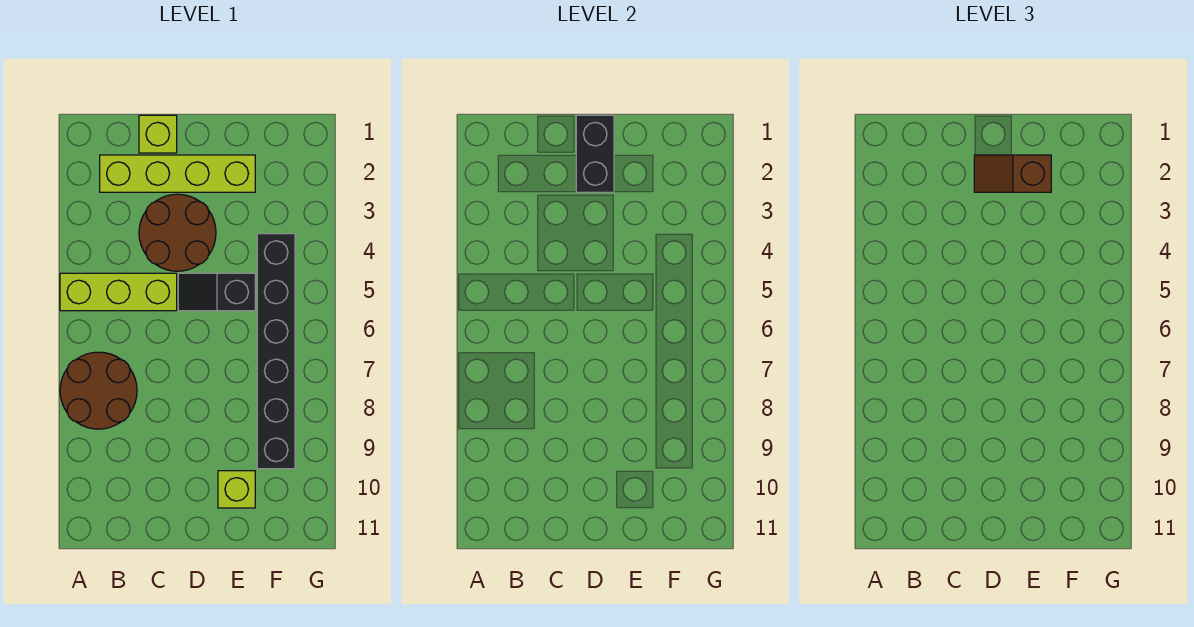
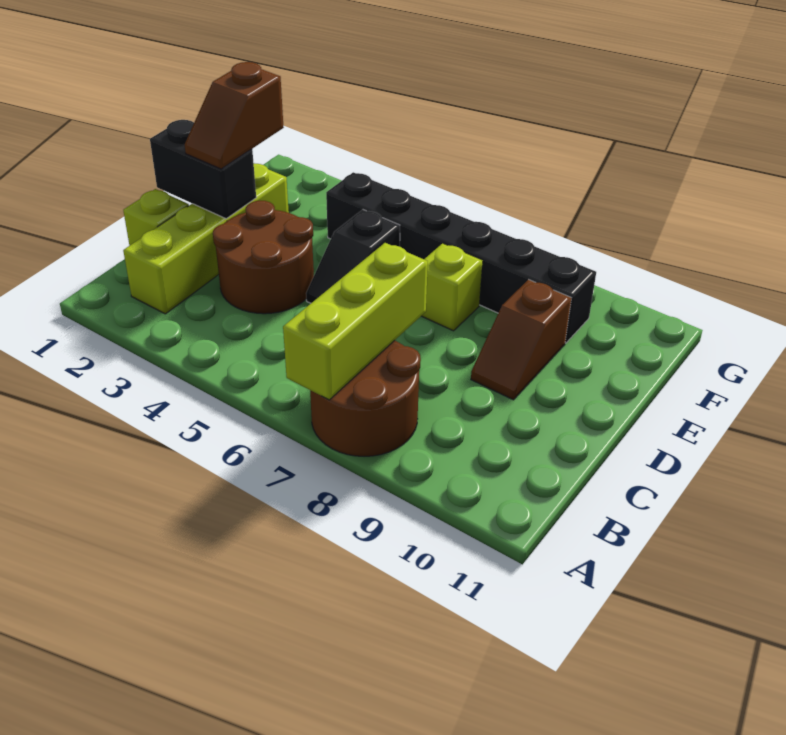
lime brick A5:C5 level 1 -> lime brick A7:C7 level 2
none -> brown slope D9:E9 level 1 top E
lime brick E10 level 1 -> lime brick E7 level 1

